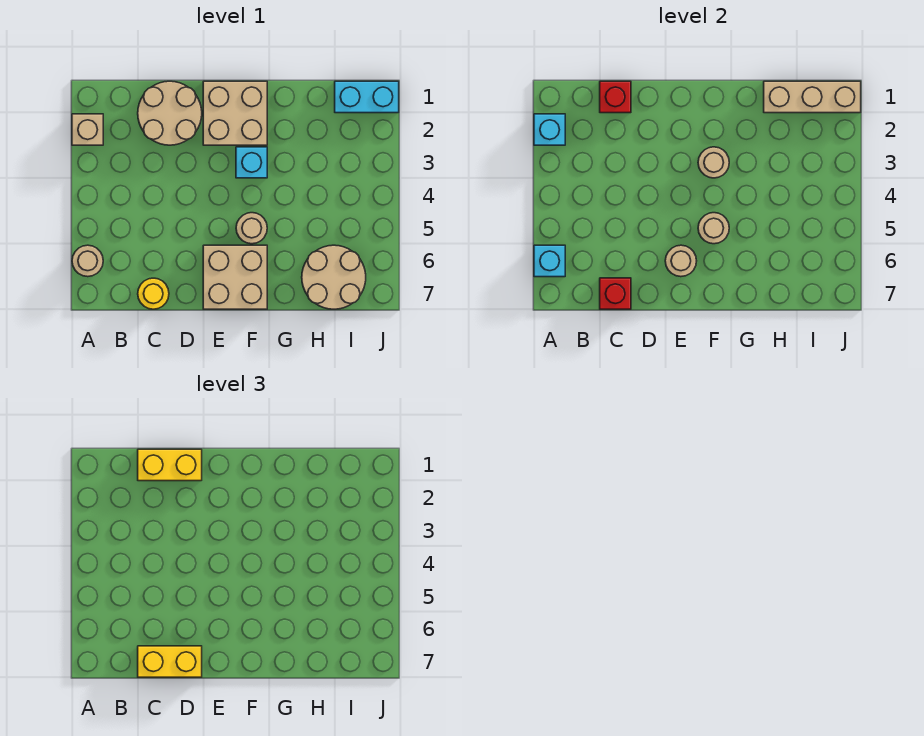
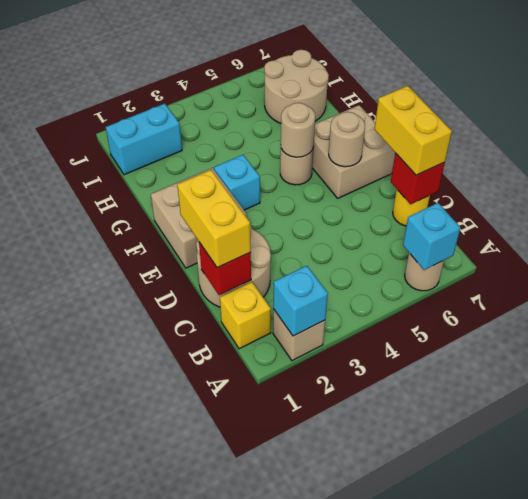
none -> yellow brick B1 level 1
tan round brick F3 level 2 -> none
tan brick H1:J1 level 2 -> none
cyan brick I1:J1 level 1 -> cyan brick I1:I2 level 1

